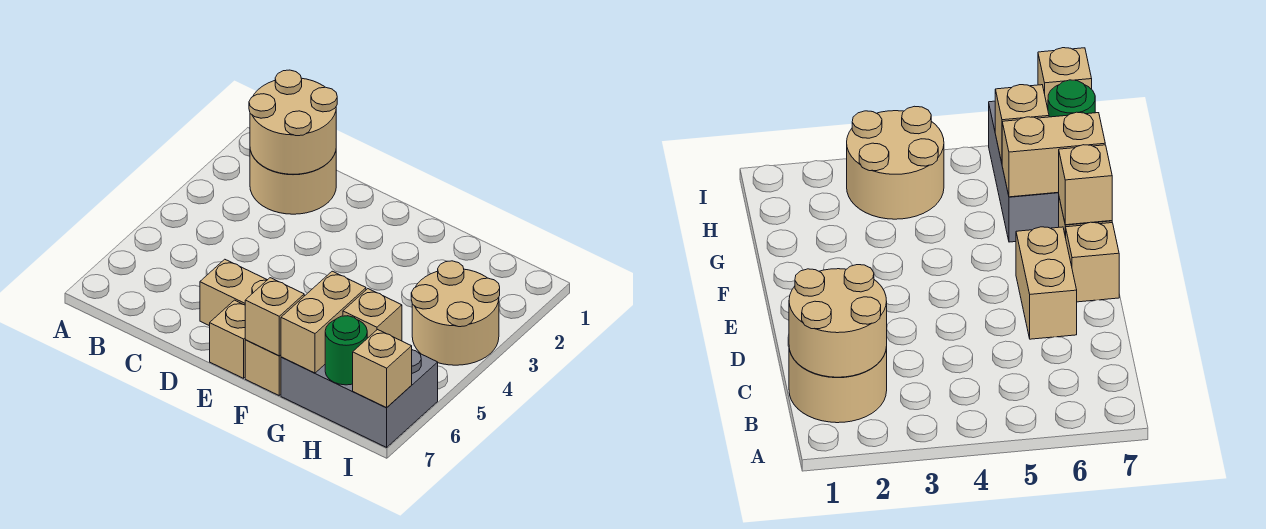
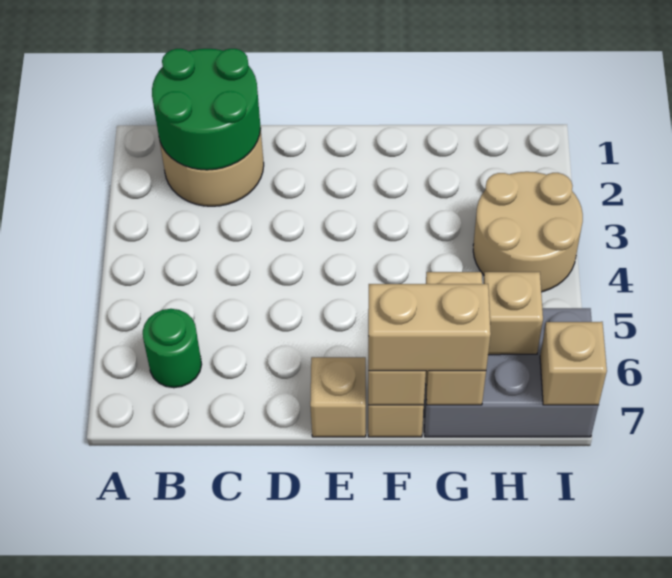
tan round brick B1:C2 level 2 -> green round brick B1:C2 level 2
tan brick D6:E6 level 1 -> tan brick F7:G7 level 3
green round brick H7 level 2 -> green round brick B6 level 1

